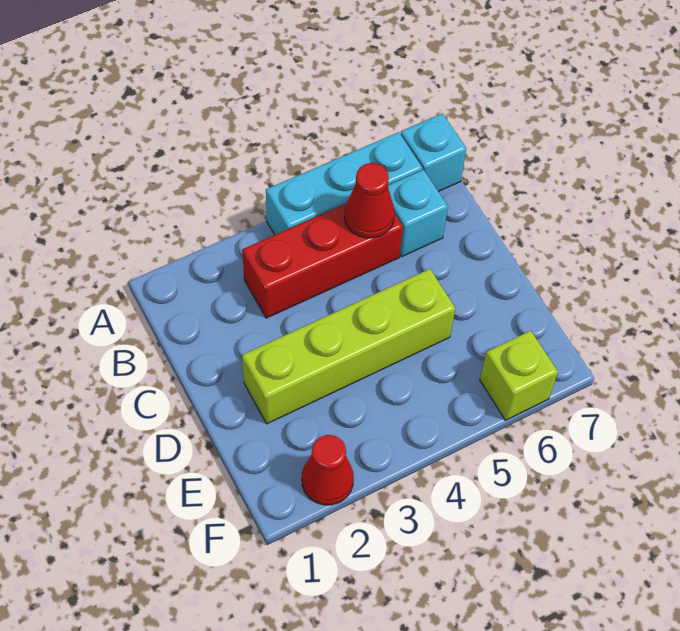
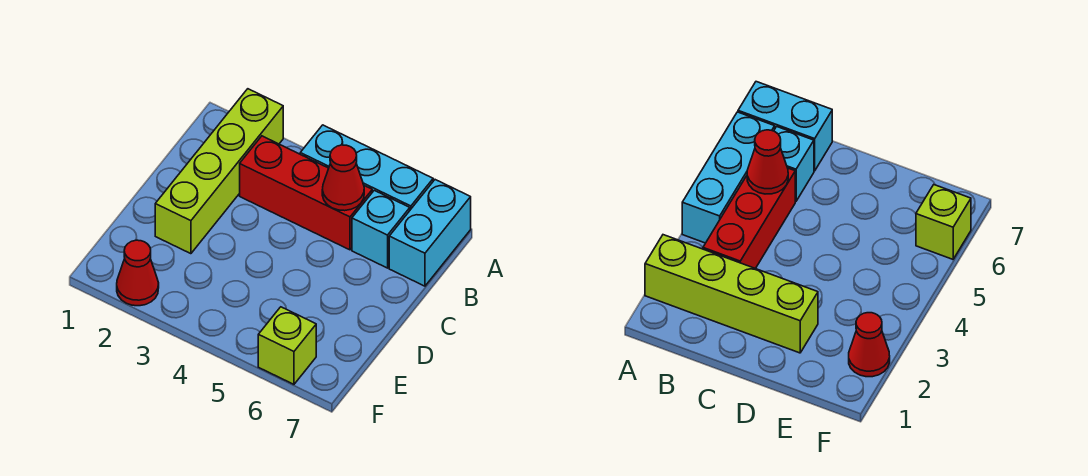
cyan brick A7 level 1 -> cyan brick A7:B7 level 1
lime brick D2:D5 level 1 -> lime brick A2:D2 level 1

